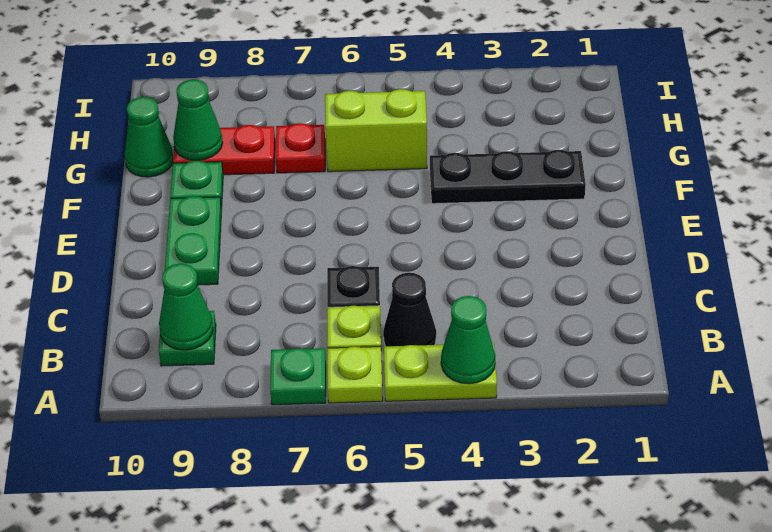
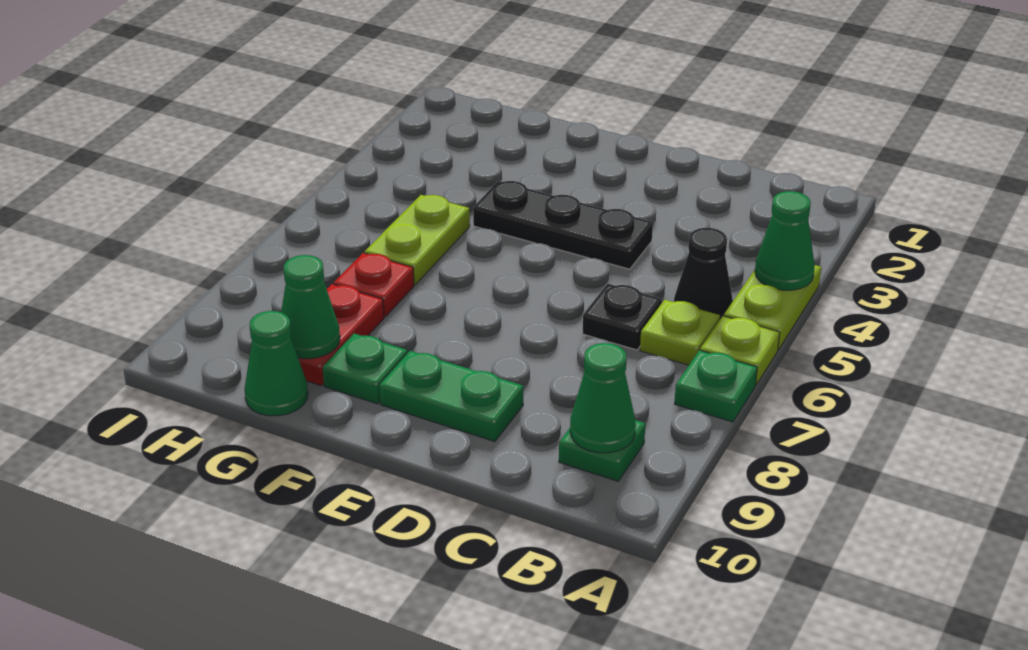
black plate F2:F4 level 1 -> black plate D4:F4 level 1
lime brick G5:G6 level 1 -> lime plate G5:G6 level 1

